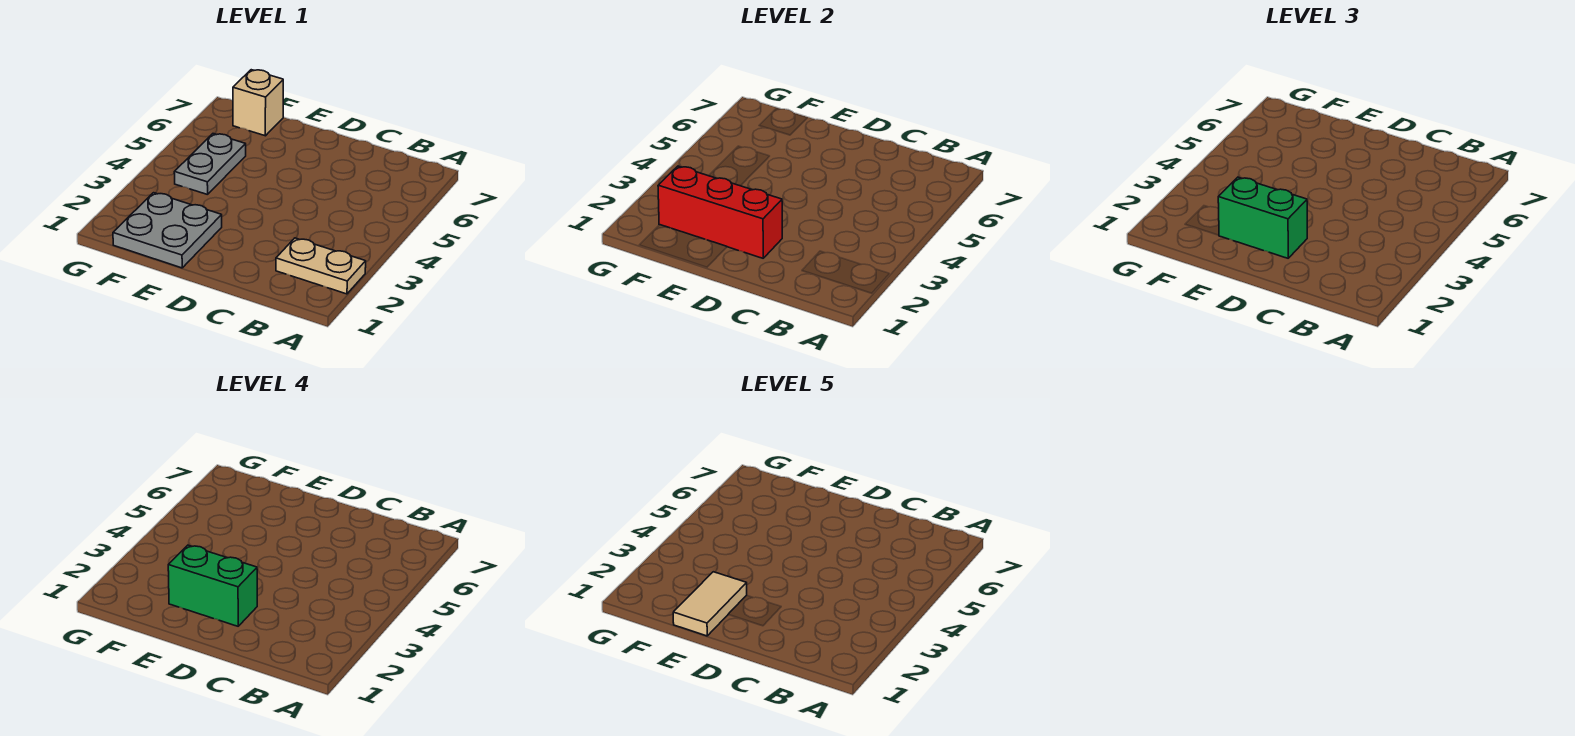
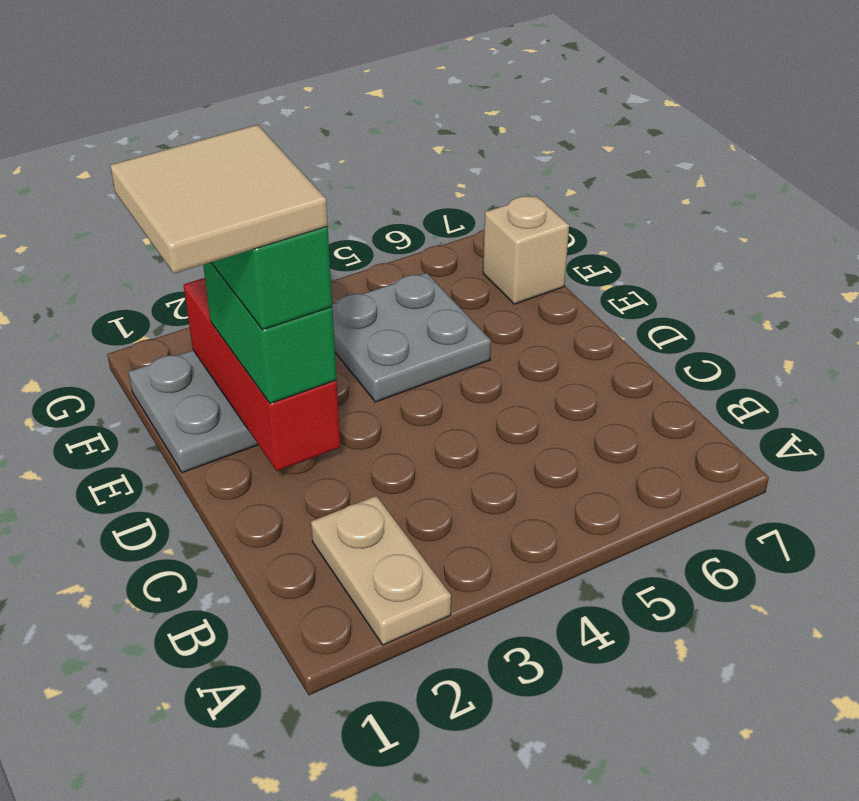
tan tile E1:E2 level 5 -> tan tile D1:E2 level 5
grey plate F4:F5 level 1 -> grey plate E4:F5 level 1

